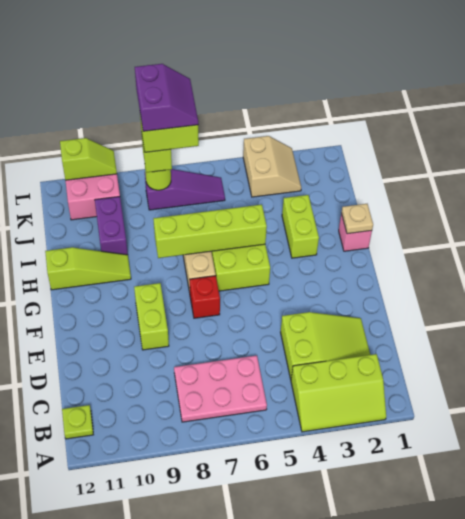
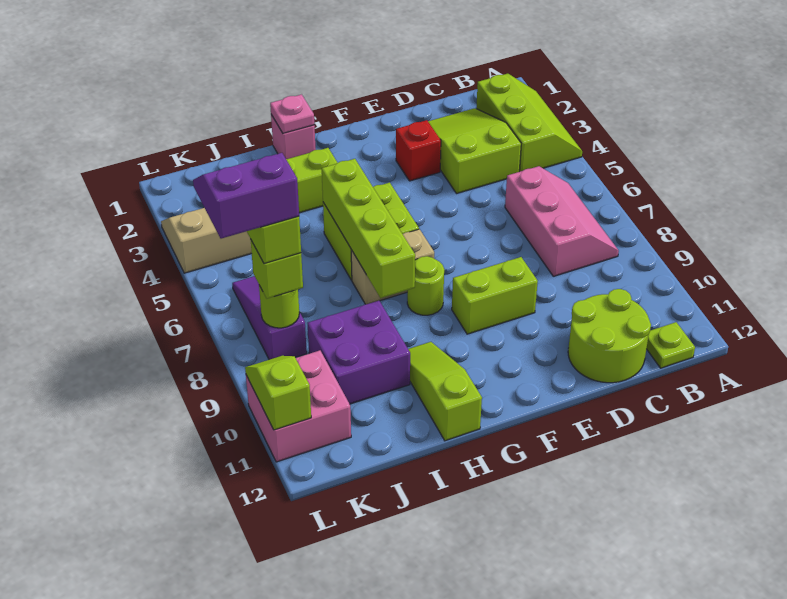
pink plate B6:C8 level 1 -> pink slope B6:C8 level 1 top C
none -> lime round brick C11:D12 level 1
red brick F7 level 1 -> red brick E3 level 1
none -> lime round brick G8 level 1
tan plate H1 level 2 -> pink plate H1 level 2
purple brick I10:J10 level 1 -> purple brick I9:J10 level 1

